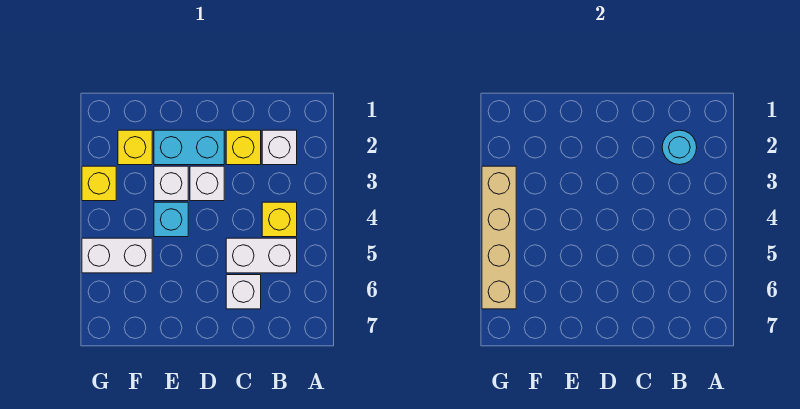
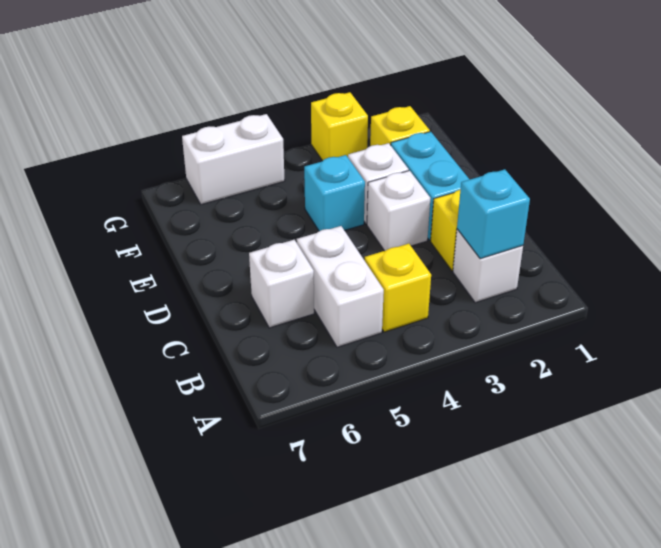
cyan round brick B2 level 2 -> cyan brick B2 level 2
white brick F5:G5 level 1 -> white brick G5:G6 level 1
tan brick G3:G6 level 2 -> none

